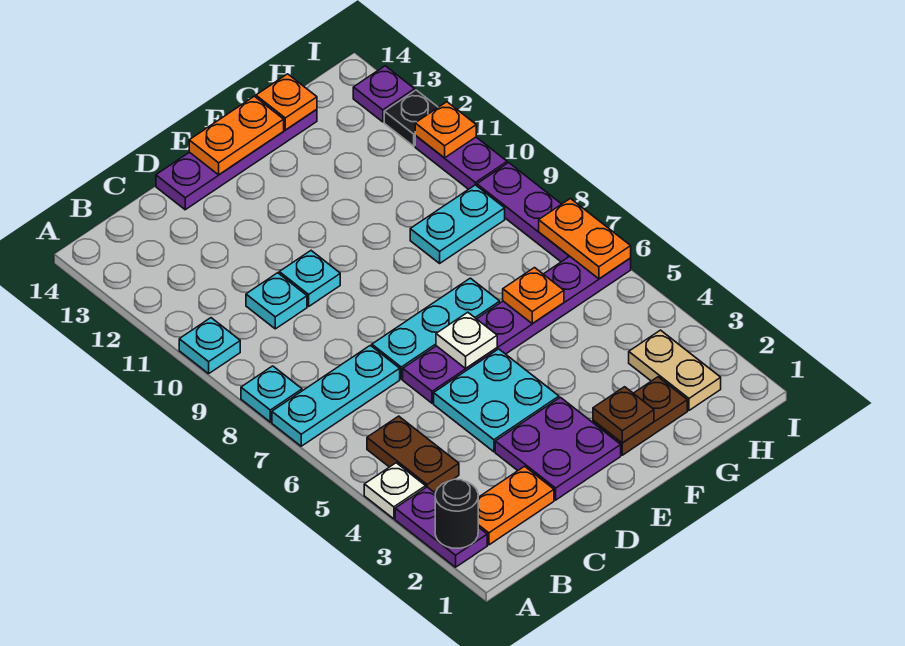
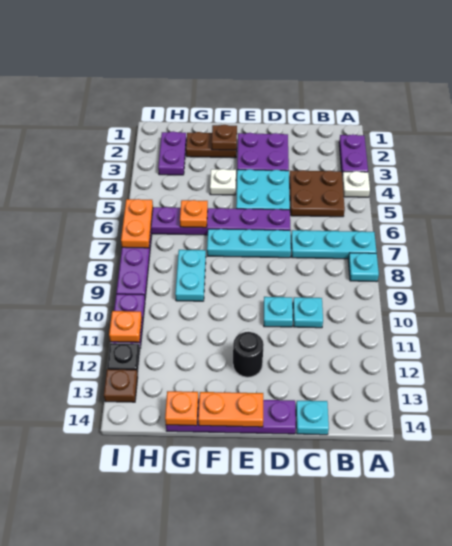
black round brick A2 level 2 -> black round brick E12 level 1
cyan plate A10 level 1 -> cyan plate C14 level 1
orange plate B2:C2 level 1 -> none
brown plate B4:B5 level 1 -> brown plate B4:C5 level 1
white plate E6 level 2 -> white plate F4 level 1
cyan plate G9:H9 level 1 -> cyan plate G8:G9 level 1
tan plate H2:H3 level 1 -> purple plate H2:H3 level 1
purple plate I13 level 1 -> brown plate I13 level 1

